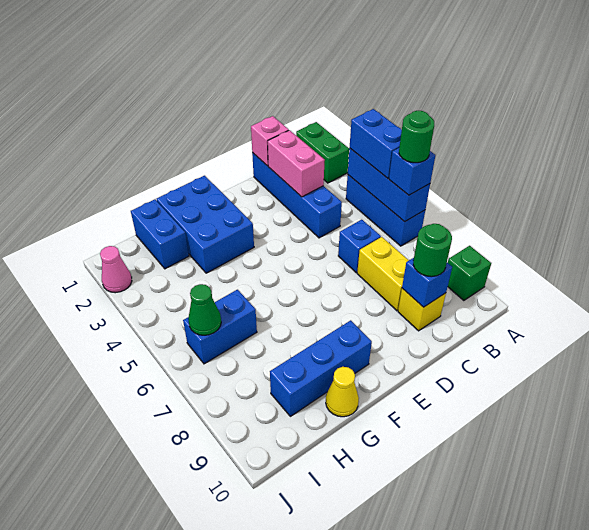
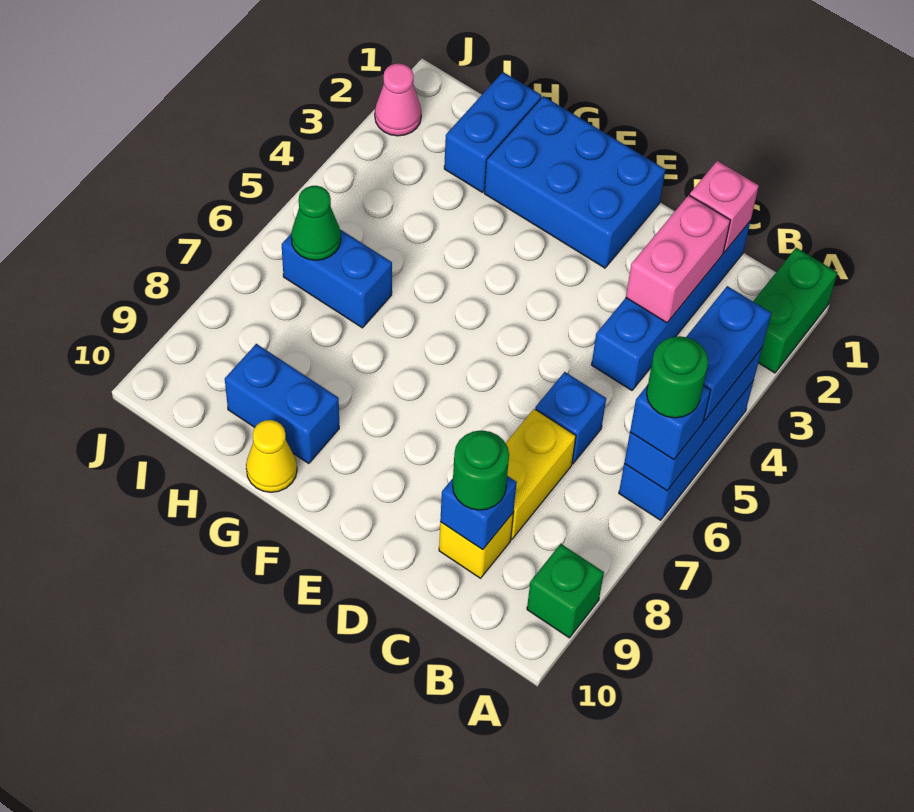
blue brick F1:G3 level 1 -> blue brick E1:G2 level 1
blue brick F9:H9 level 1 -> blue brick G9:H9 level 1

